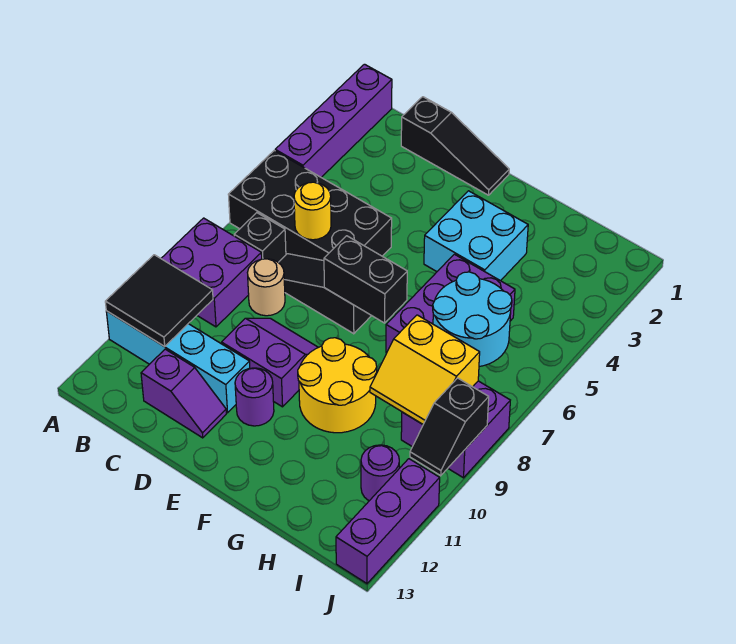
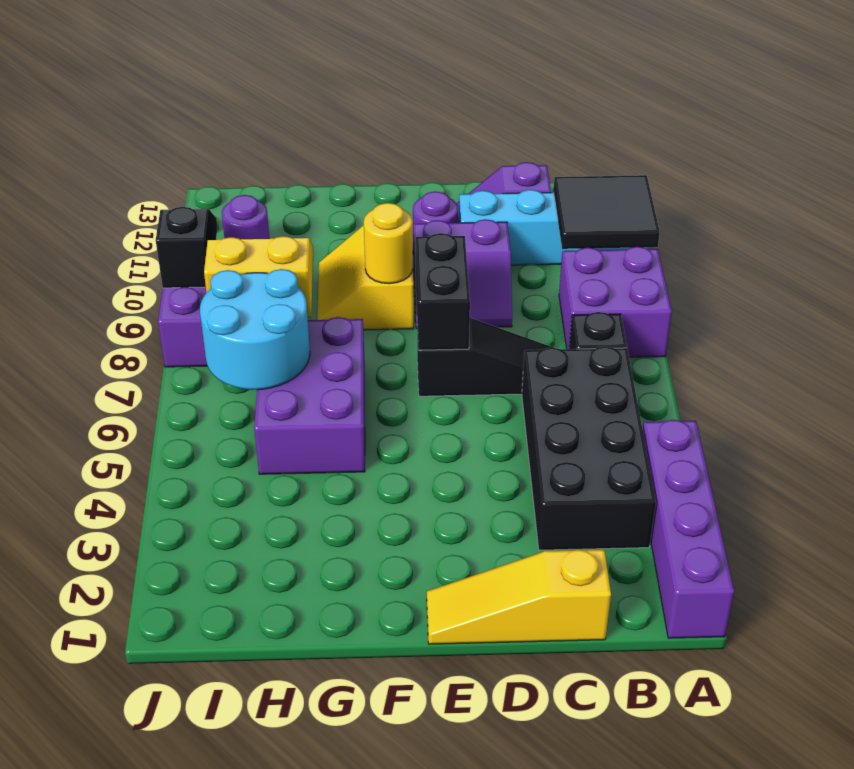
black brick A5:D6 level 1 -> black brick B3:C6 level 1
black slope C1:E1 level 1 top C -> yellow slope C1:E1 level 1 top C
yellow round brick C6 level 2 -> yellow round brick F9 level 2
tan round brick C8 level 1 -> none
black brick E7:F7 level 2 -> black brick E7:E8 level 2
cyan brick F3:G4 level 1 -> none
yellow round brick F9:G10 level 1 -> yellow slope F9:G10 level 1 top F
purple brick J11:J13 level 1 -> none

